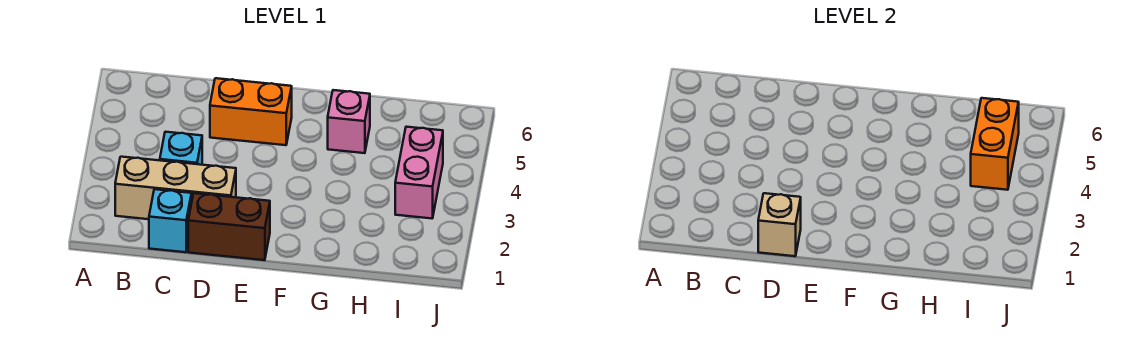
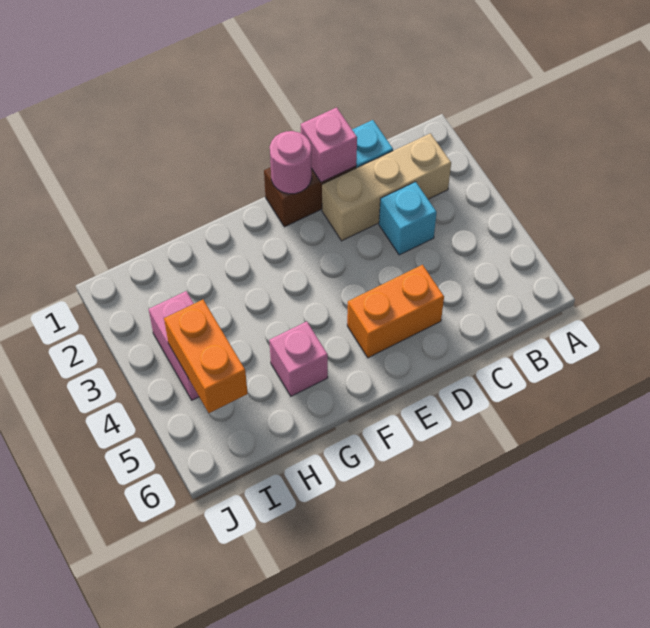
tan brick D1 level 2 -> pink brick D1 level 2
none -> pink round brick E1 level 2

